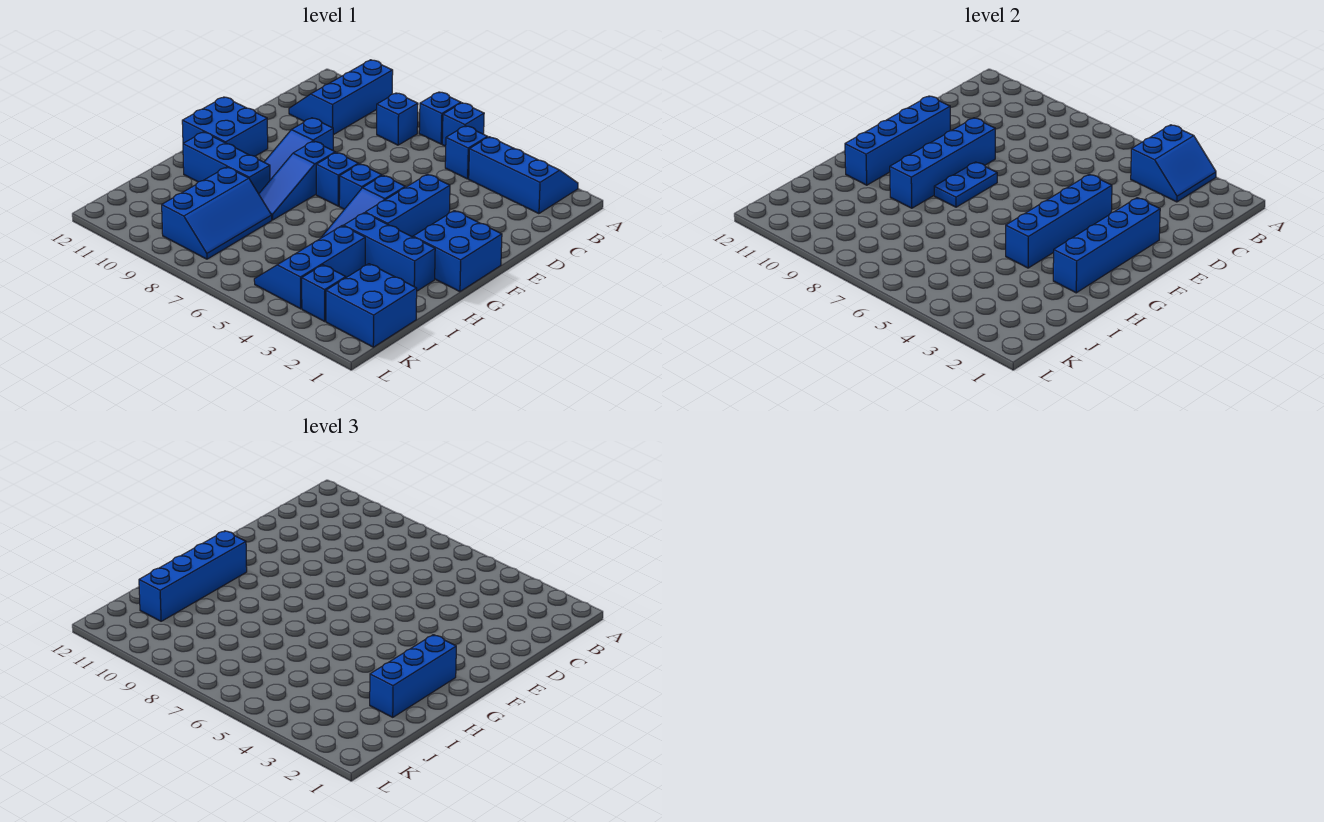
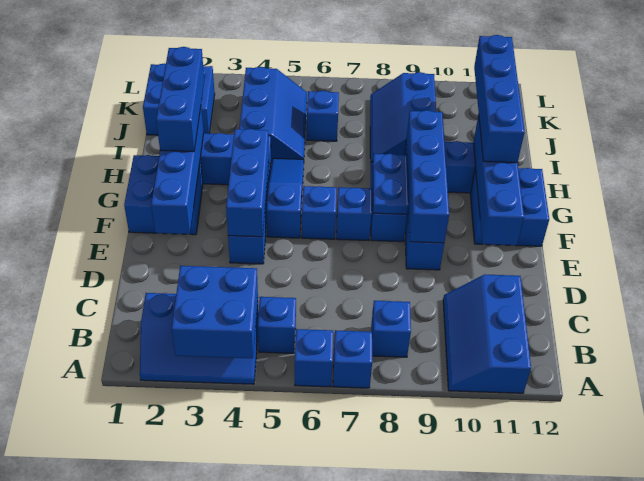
blue slope A3:B4 level 2 top 4 -> blue brick A3:B4 level 2
blue slope A10:C11 level 1 top 10 -> blue slope A10:C11 level 1 top 11
blue brick E4:H4 level 2 -> blue brick E4:G4 level 2
blue brick K3 level 1 -> blue brick J6 level 1

